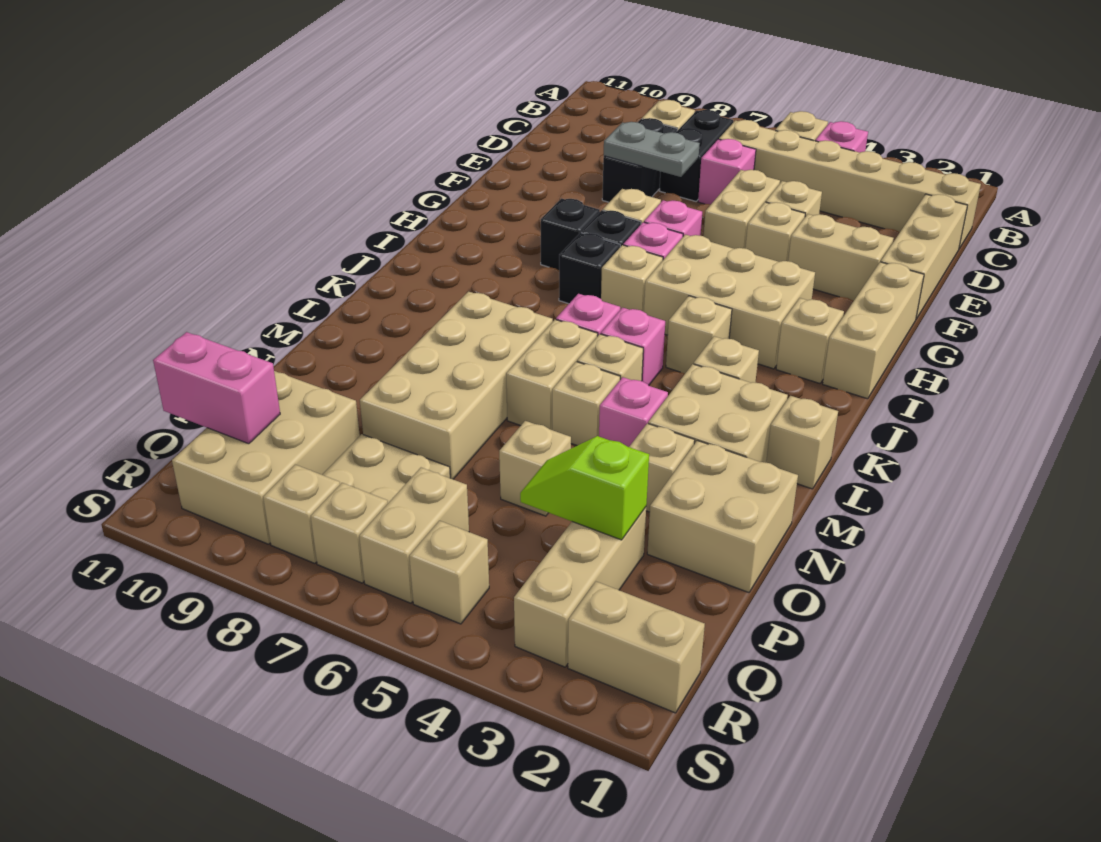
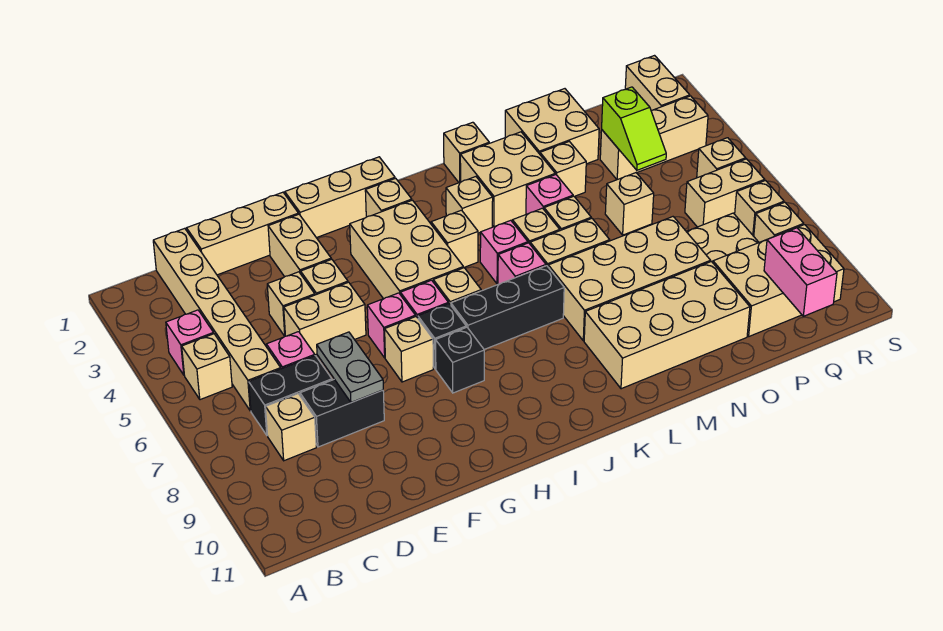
black brick I7 level 1 -> black brick I7:K7 level 1
none -> tan brick L9:O10 level 1

